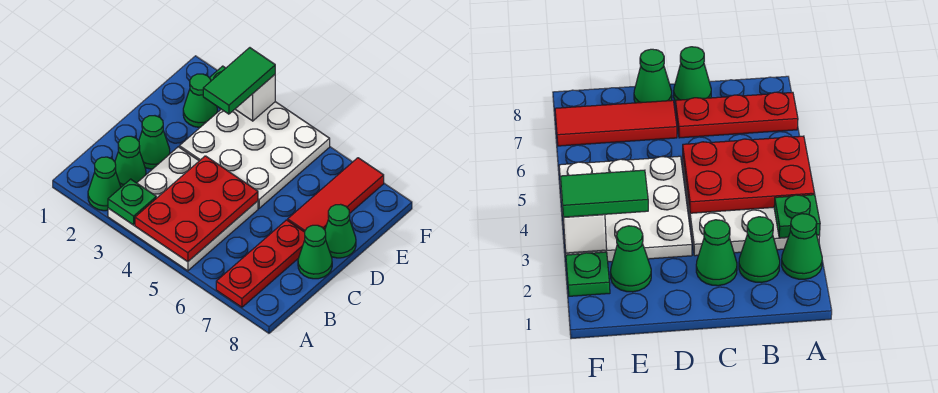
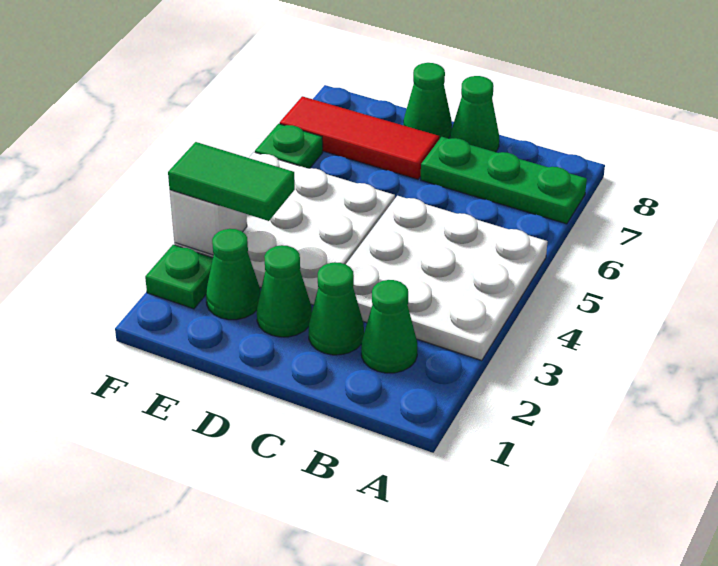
green cone A2 level 1 -> green cone D2 level 1
green plate A3 level 2 -> green plate F6 level 1
red plate A4:C5 level 2 -> none
red plate A7:C7 level 1 -> green plate A7:C7 level 1

